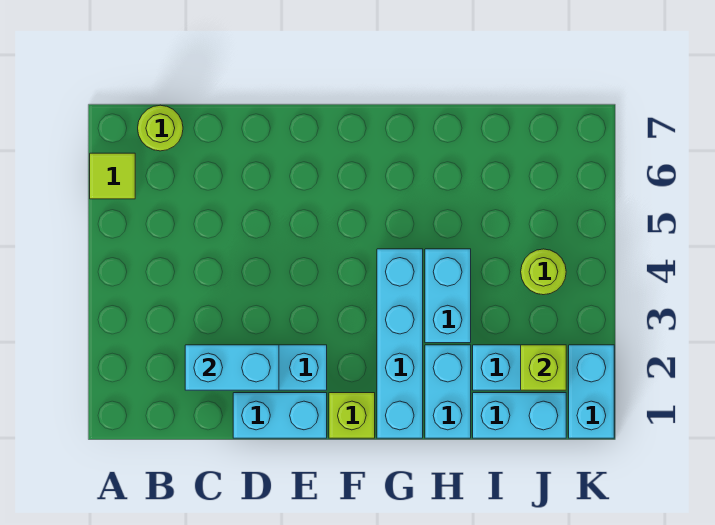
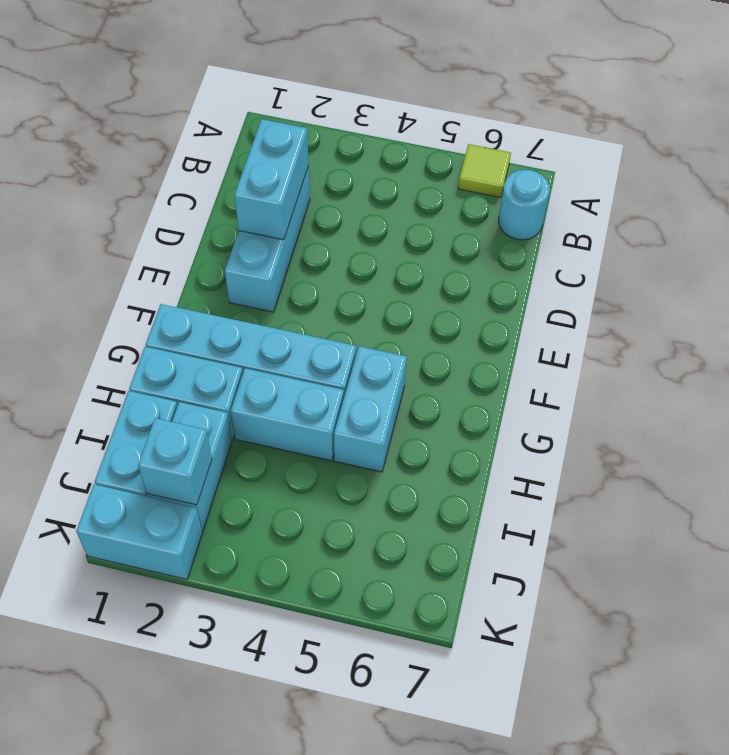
lime round brick B7 level 1 -> cyan round brick B7 level 1
cyan brick D1:E1 level 1 -> cyan brick G5:H5 level 1
lime brick F1 level 1 -> none
lime brick J2 level 2 -> cyan brick J2 level 2
lime round brick J4 level 1 -> none

